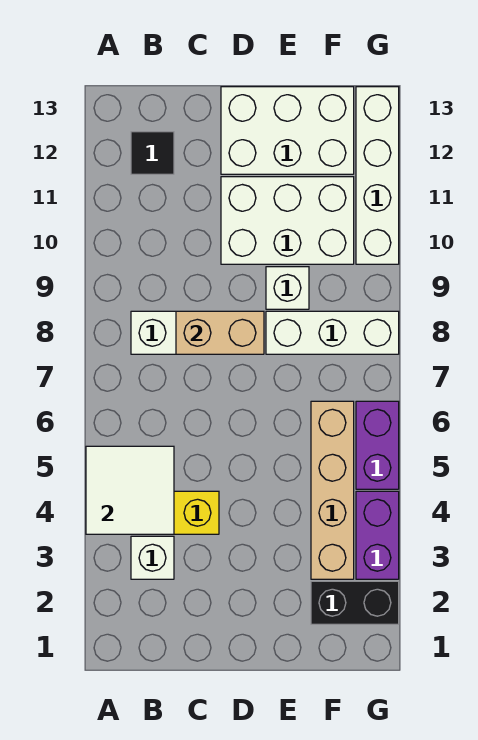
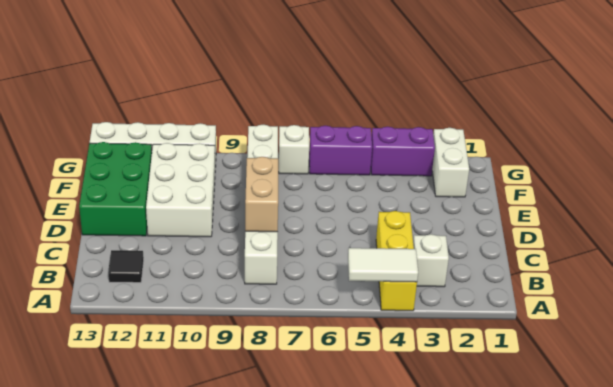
white tile A4:B5 level 2 -> white tile A4:A5 level 2
white brick D12:F13 level 1 -> green brick D12:F13 level 1
white brick E9 level 1 -> white brick G7 level 1
black brick F2:G2 level 1 -> white brick F2:G2 level 1
tan brick F3:F6 level 1 -> none

